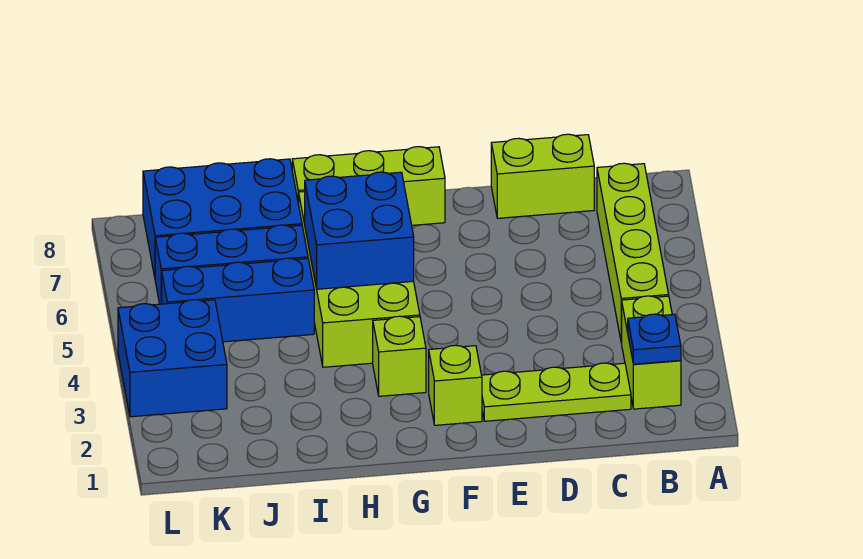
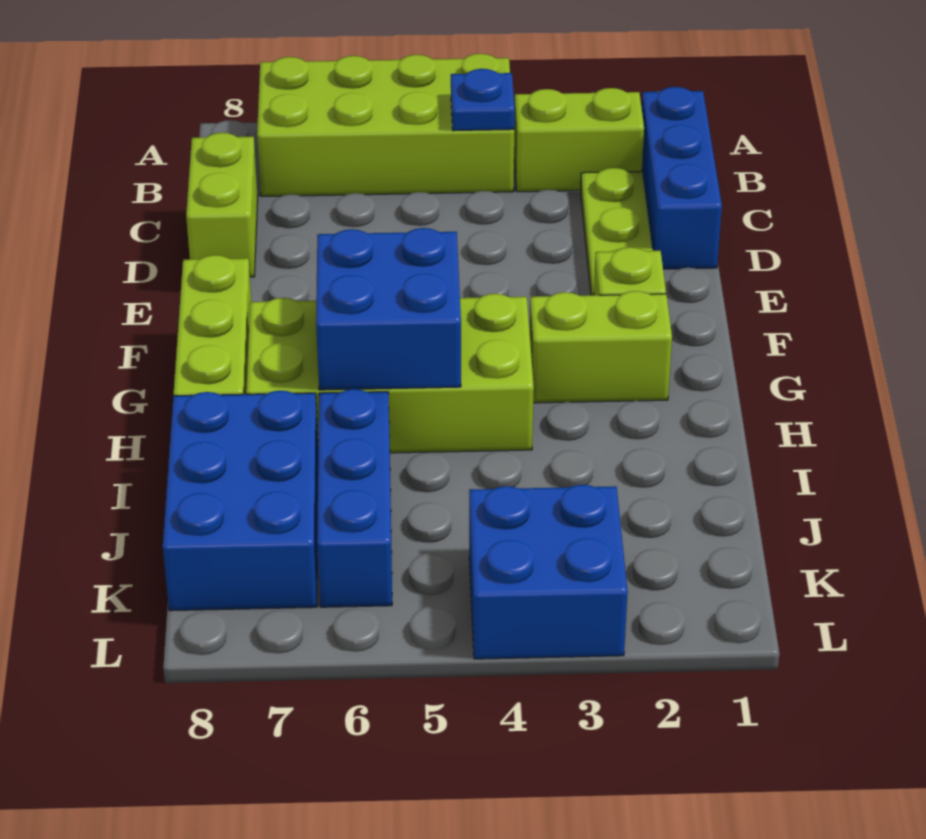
blue plate B2 level 2 -> blue plate B4 level 2
lime brick B4:B7 level 1 -> lime brick A4:B7 level 1
lime brick G3 level 1 -> lime brick G2:G3 level 1
blue brick I5:K5 level 1 -> blue brick B1:D1 level 1

